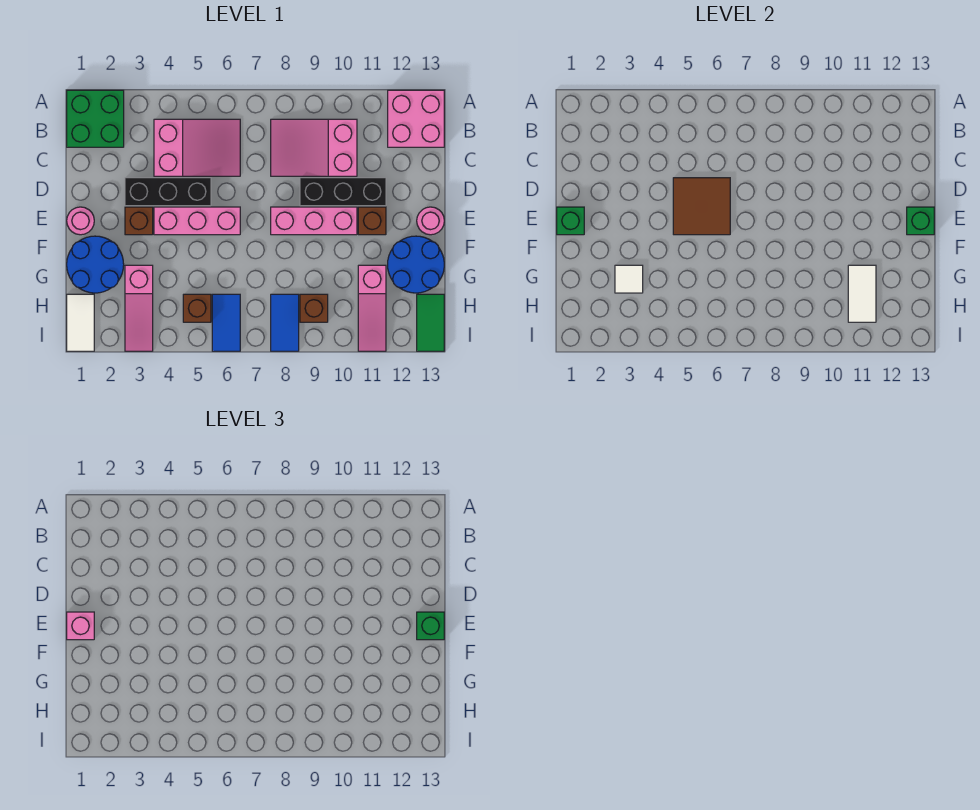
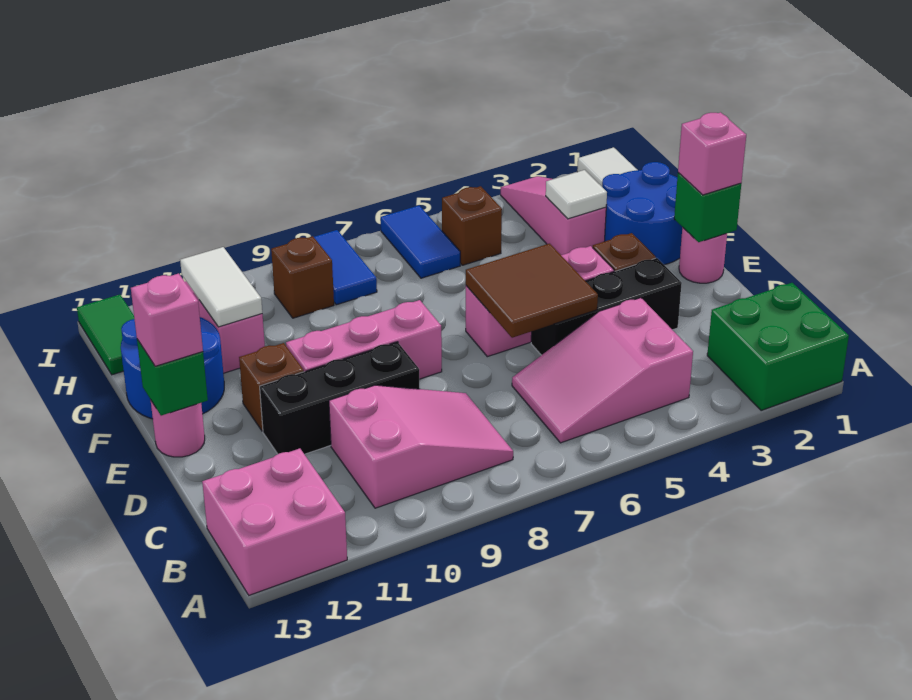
green brick E13 level 3 -> pink brick E13 level 3

